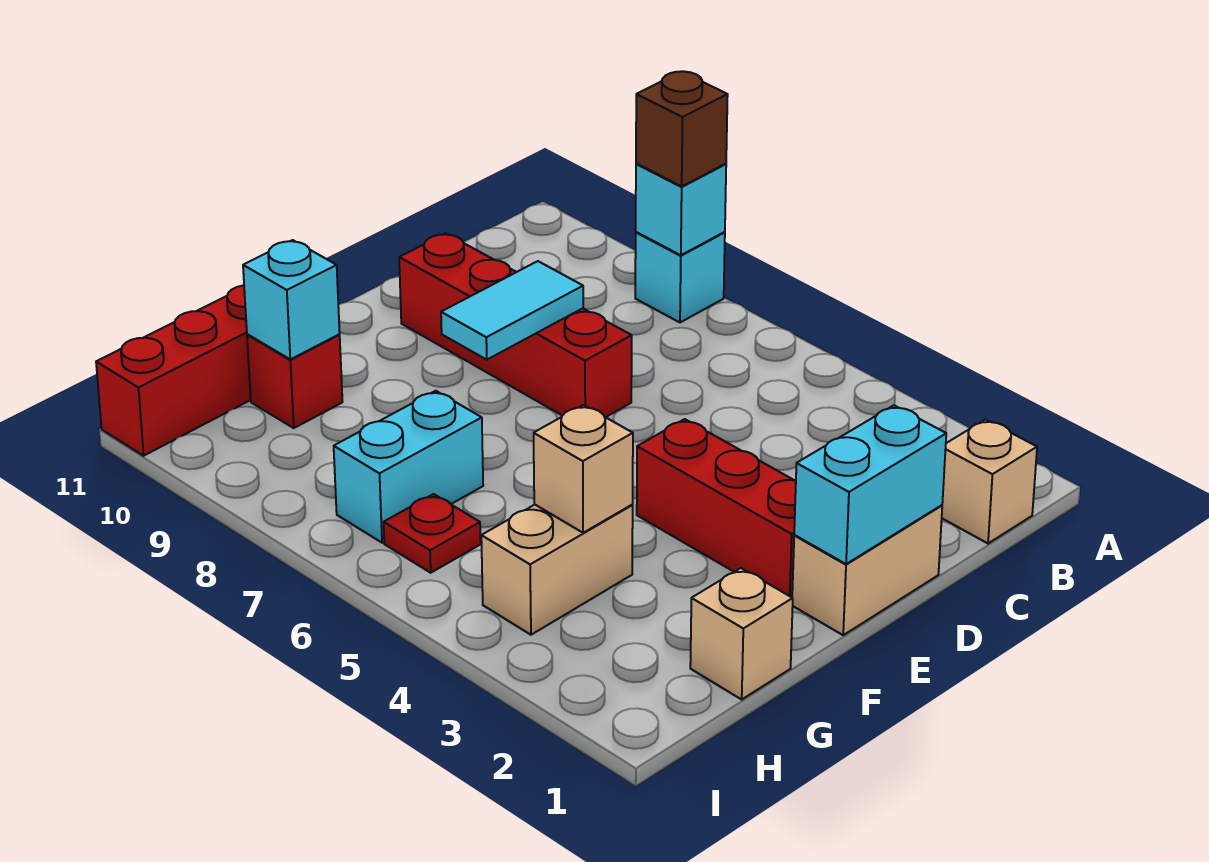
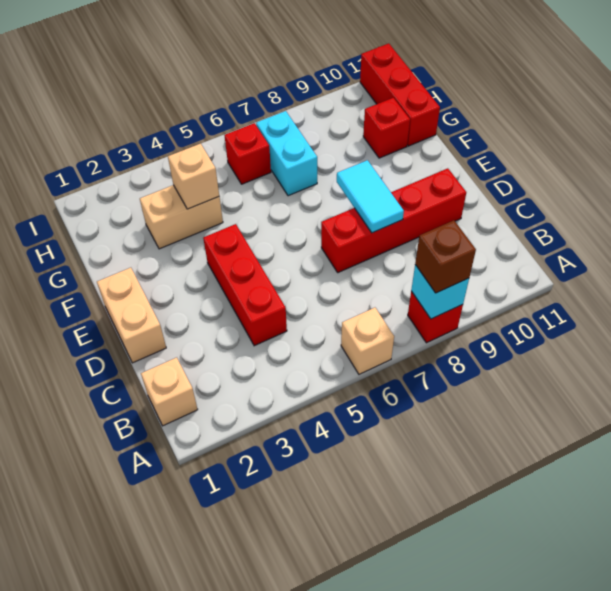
cyan brick A8 level 1 -> red brick A8 level 1
cyan brick D1:E1 level 2 -> none
red brick E2:E4 level 1 -> red brick C4:E4 level 1
tan brick G1 level 1 -> tan brick A6 level 1
tan brick G4:H4 level 1 -> tan brick G3:G4 level 1
cyan brick G10 level 2 -> none
red plate H6 level 1 -> red brick H6 level 1

